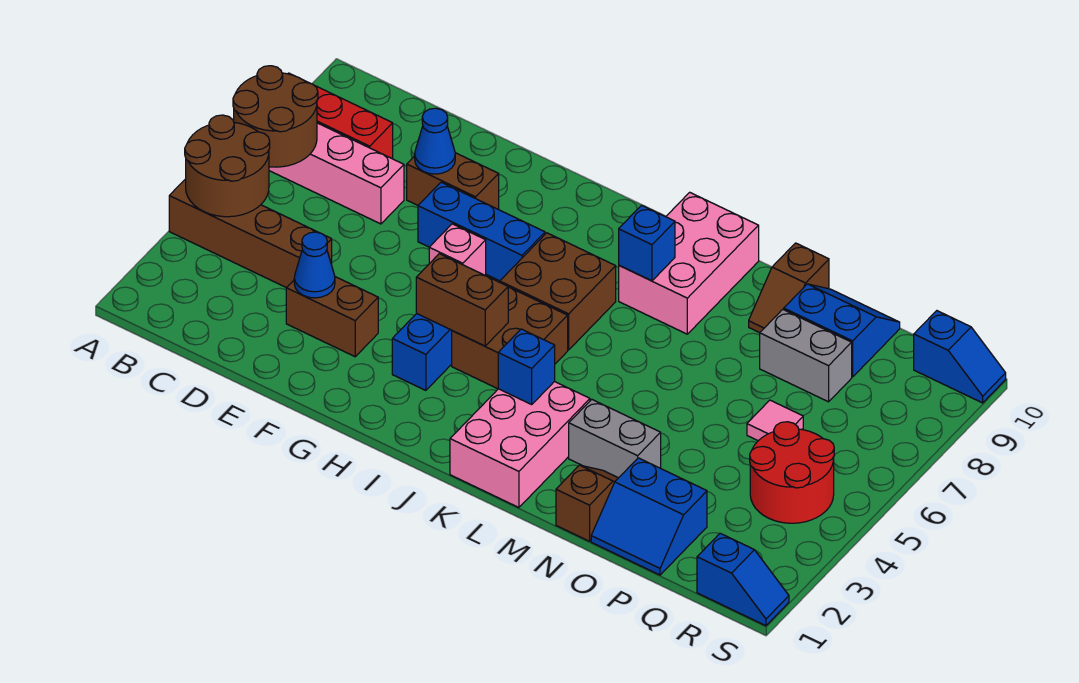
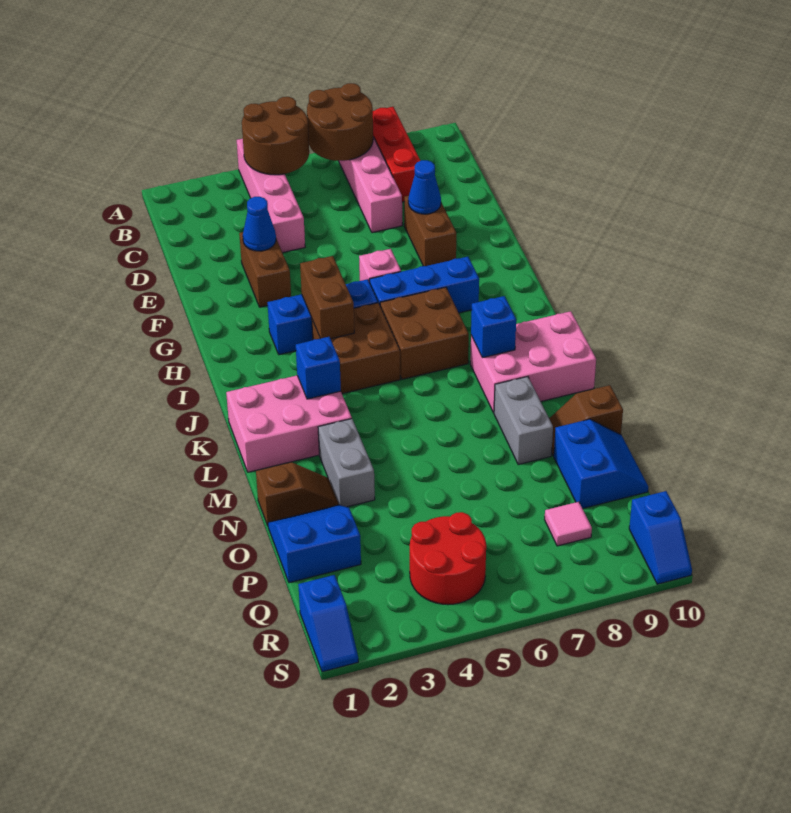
brown brick A4:D4 level 1 -> pink brick A4:D4 level 1
blue brick F7:H7 level 1 -> blue brick H6:H8 level 1
blue slope O1:P2 level 1 top 2 -> blue slope O1:P2 level 1 top P
grey brick O8:P8 level 1 -> grey brick M8:N8 level 1
pink tile P6 level 1 -> pink tile Q8 level 1

